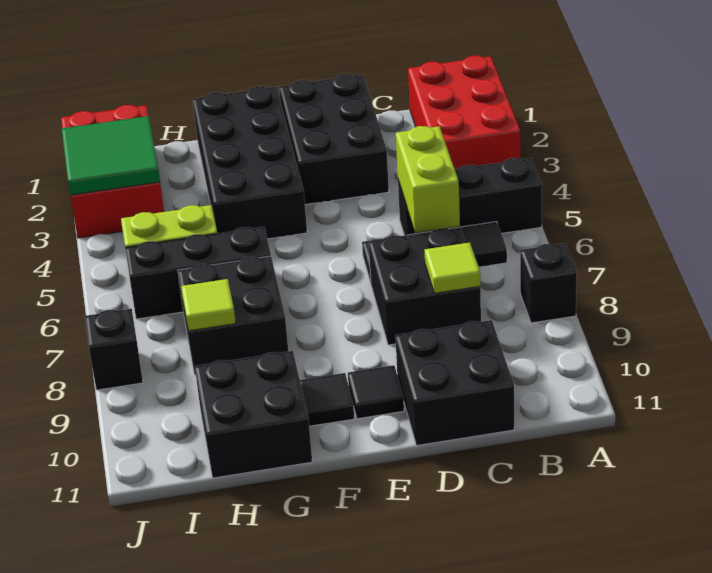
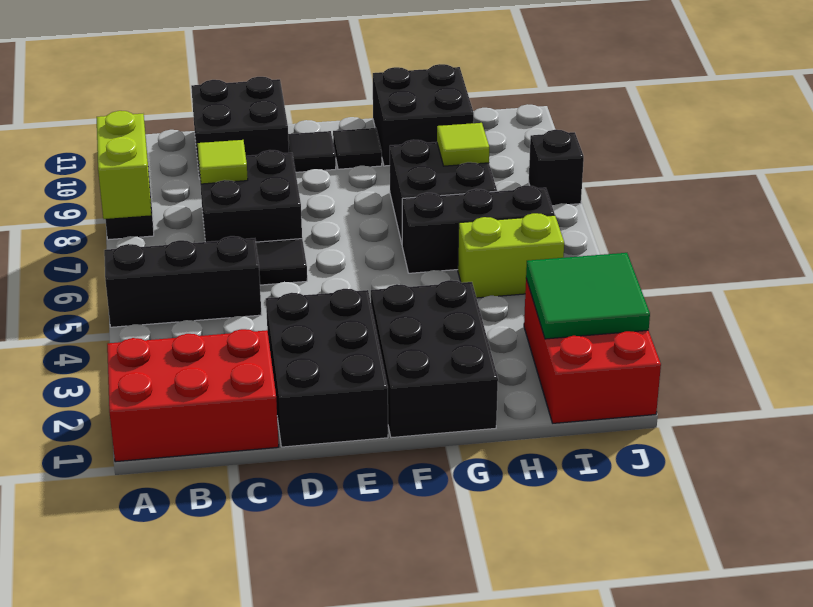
red brick A1:B3 level 1 -> red brick A1:C2 level 1
lime brick C5:C6 level 2 -> lime brick A7:A8 level 2
black brick F1:G4 level 1 -> black brick F1:G3 level 1

